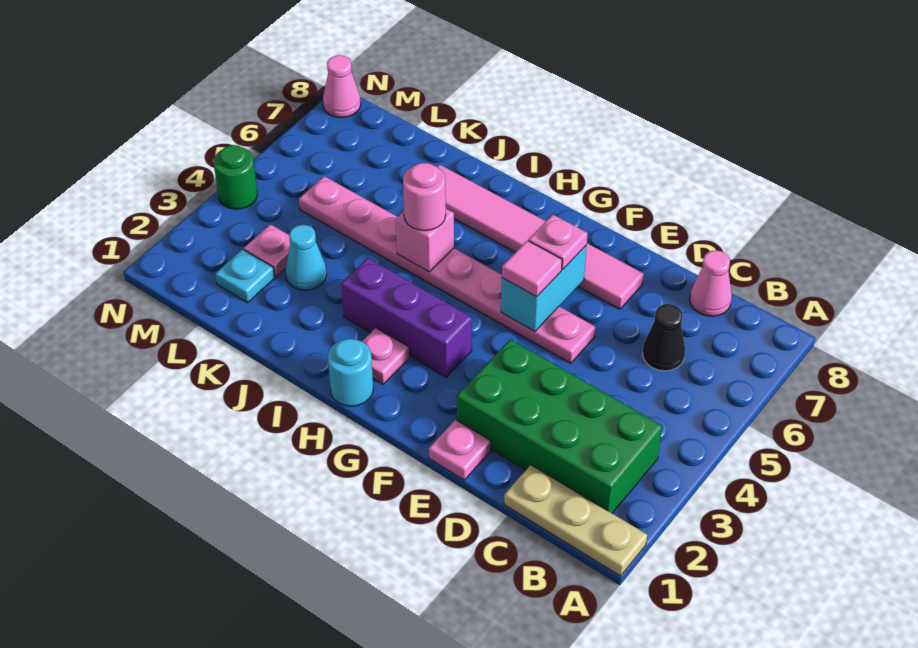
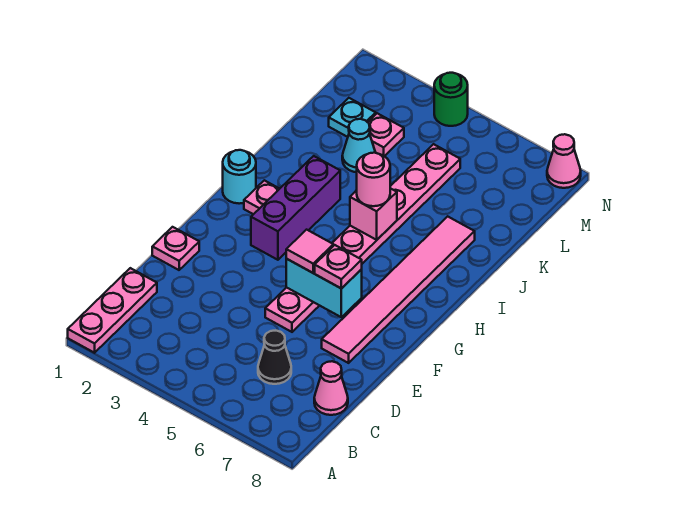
tan plate A1:C1 level 1 -> pink plate A1:C1 level 1
green brick B2:E3 level 1 -> none

